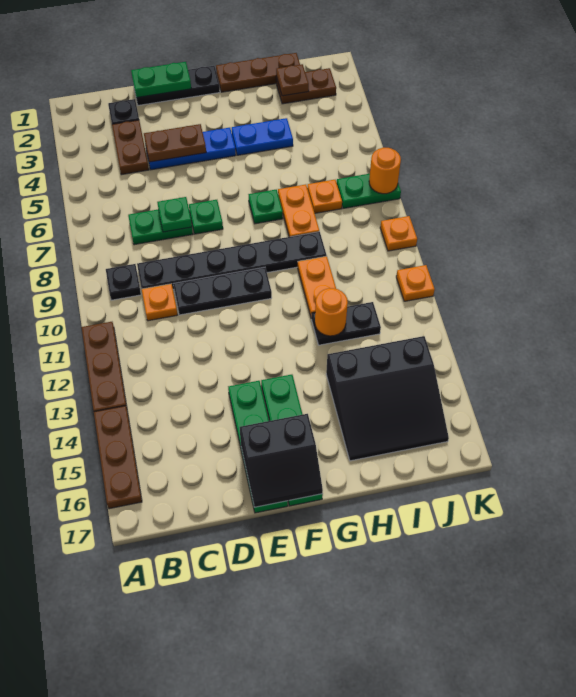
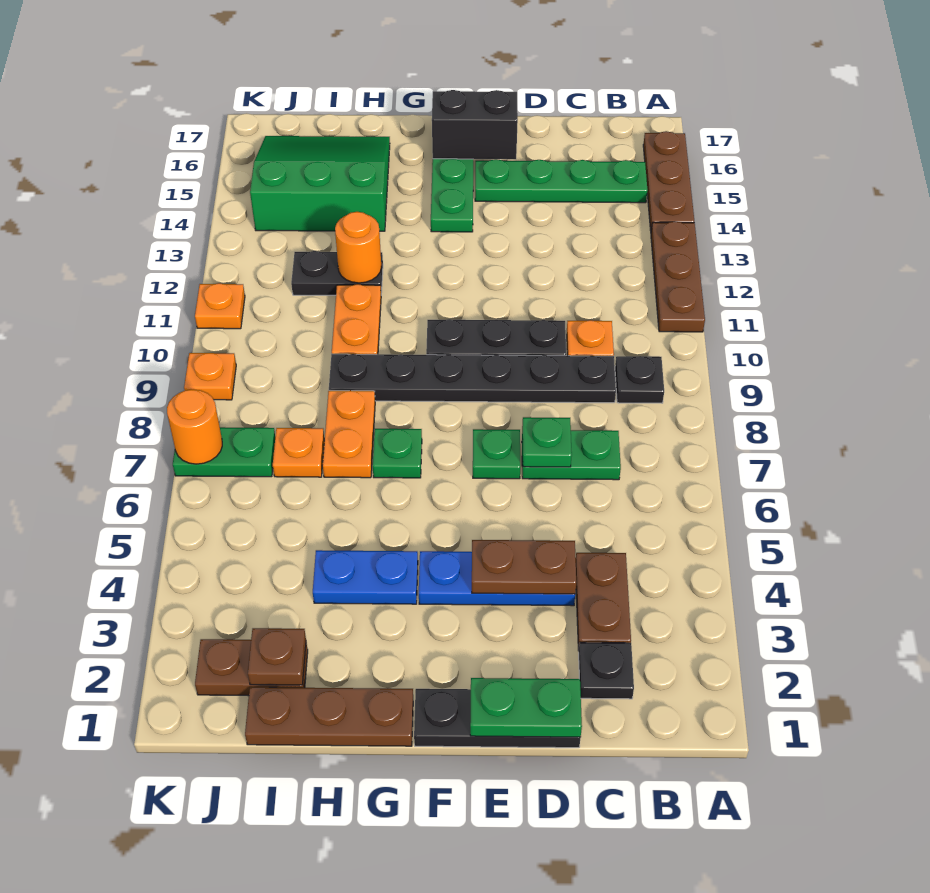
green plate E14:E17 level 1 -> green plate B15:E15 level 1
black slope H14:J16 level 1 top 14 -> green slope H14:J16 level 1 top 14

